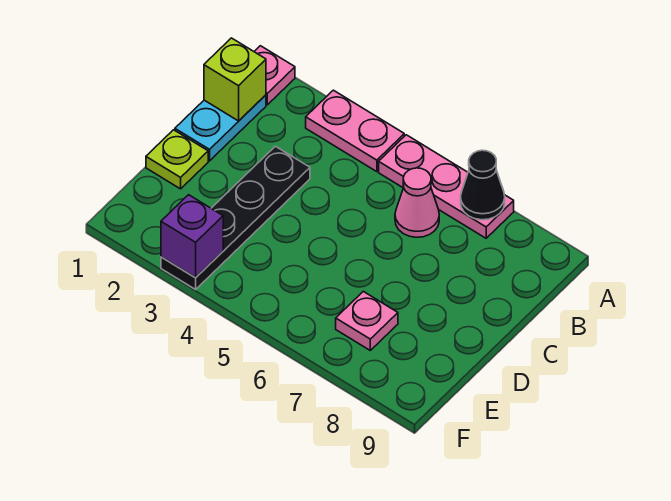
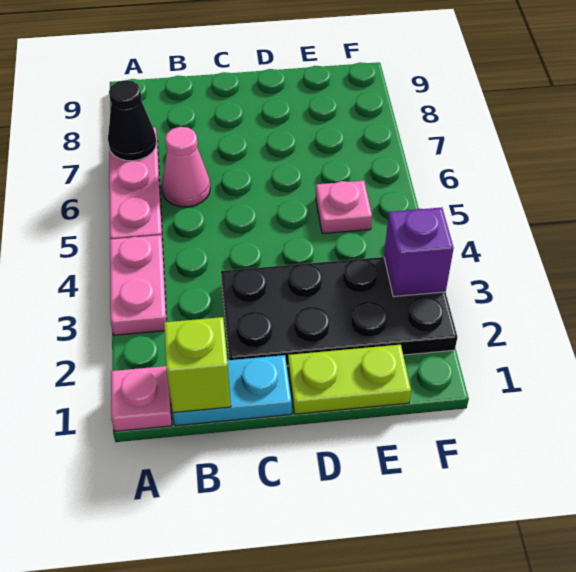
black plate C3:F3 level 1 -> black plate C2:F3 level 1
lime plate D1 level 1 -> lime plate D1:E1 level 1
pink plate E7 level 1 -> pink plate E5 level 1

